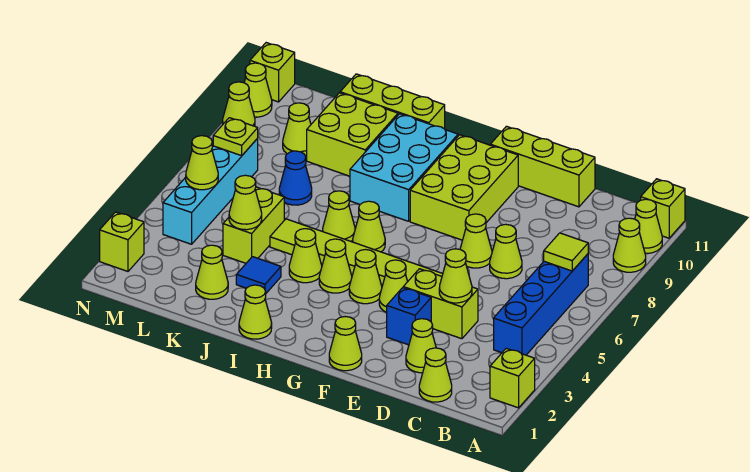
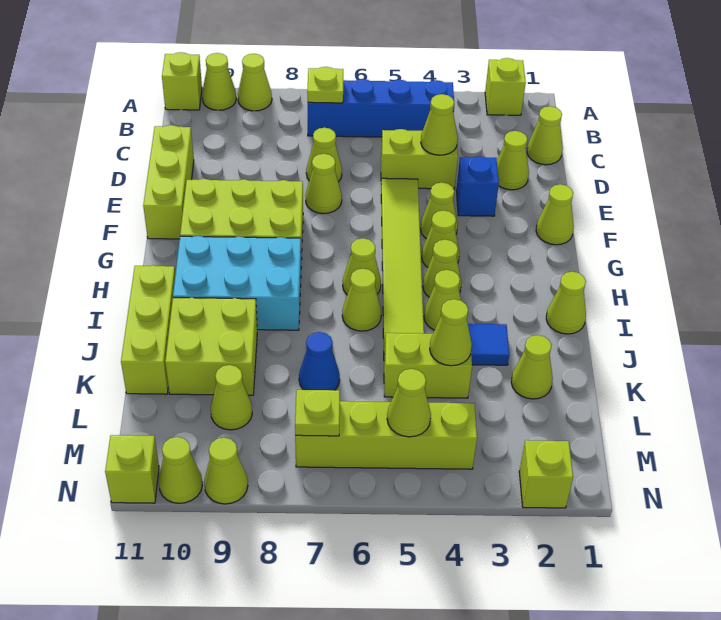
lime tile B7 level 2 -> lime plate B7 level 2
lime brick D4:E4 level 1 -> lime brick D4:D5 level 1
cyan brick M4:M7 level 1 -> lime brick M4:M7 level 1

